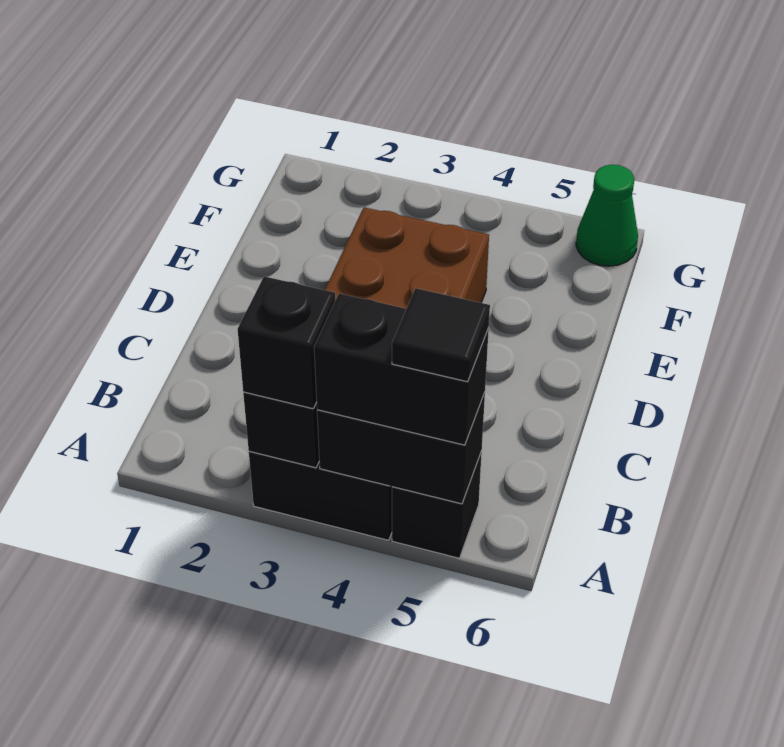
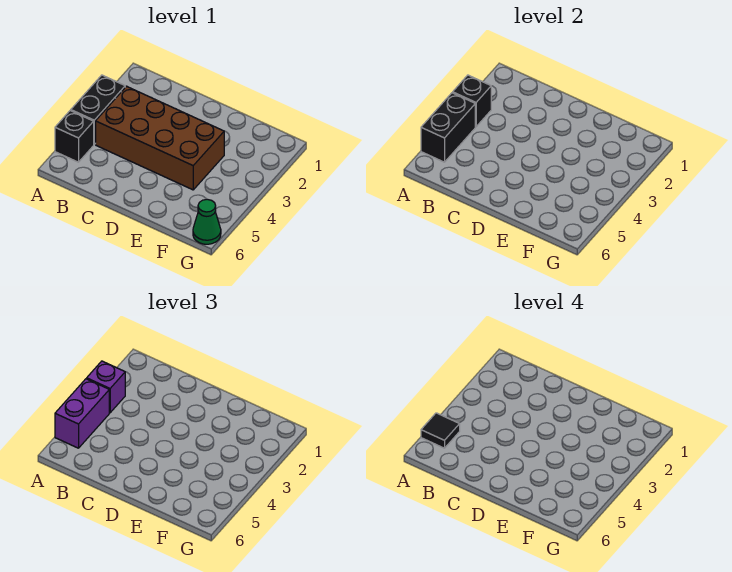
black brick A3 level 3 -> purple brick A3 level 3
black brick A4:A5 level 3 -> purple brick A4:A5 level 3

